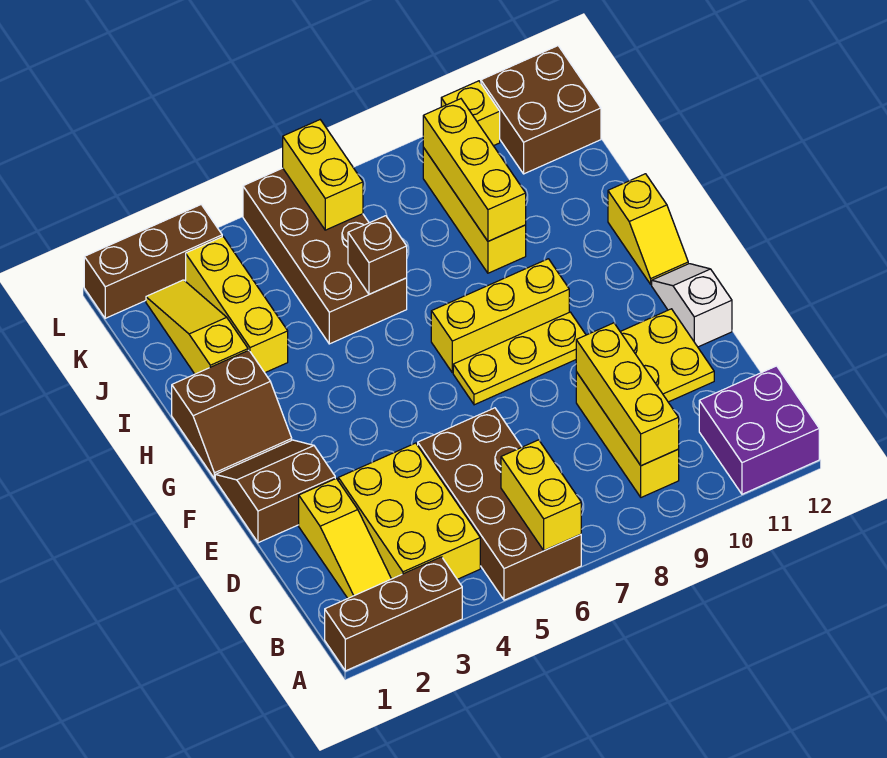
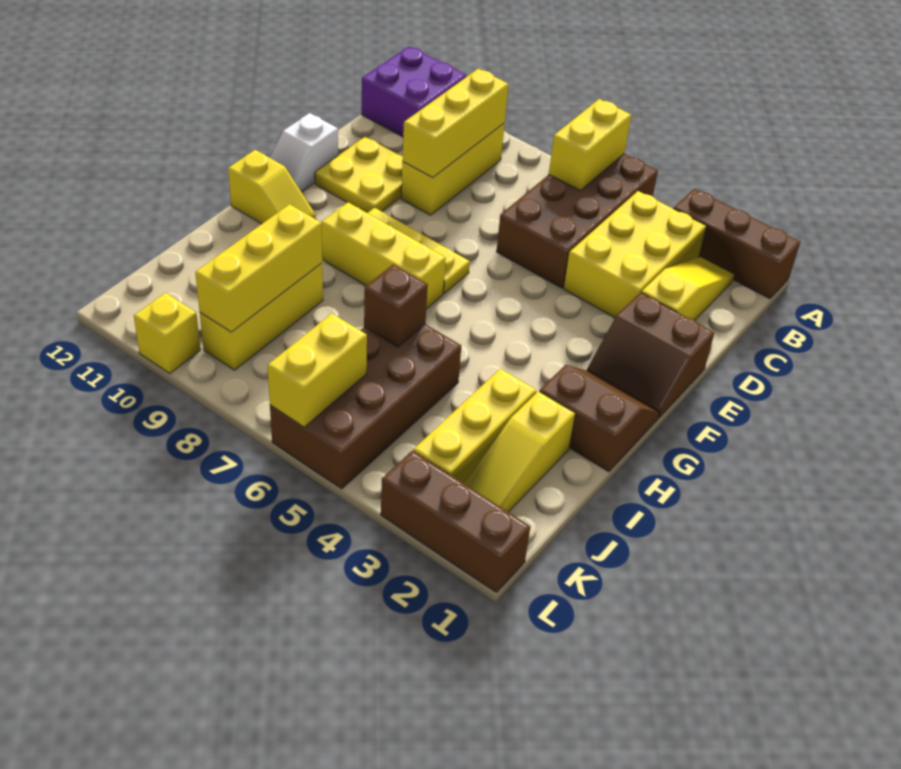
yellow slope G12:H12 level 1 top H -> yellow slope G11:G12 level 1 top 12
brown brick K11:L12 level 1 -> none

